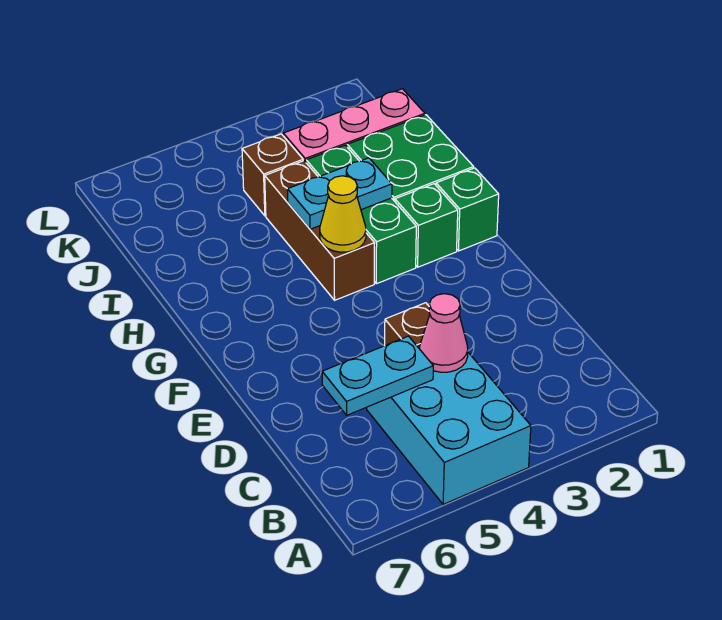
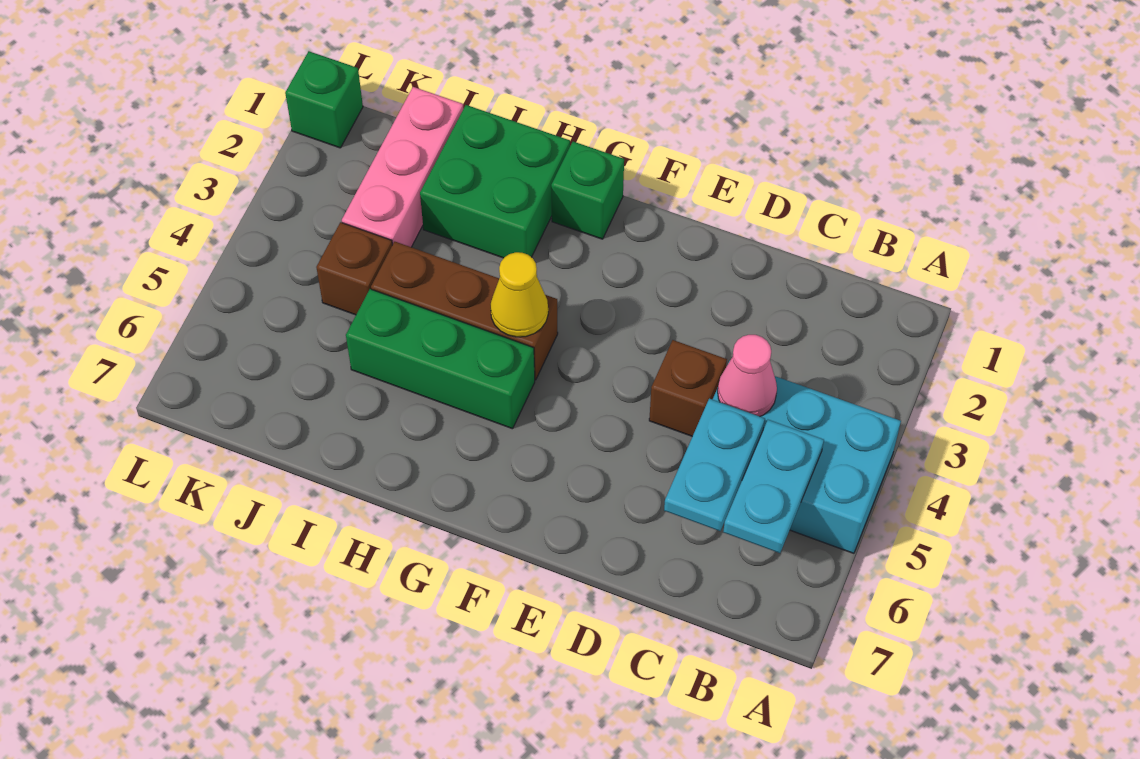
green brick G2 level 1 -> green brick L1 level 1
green brick G3:I3 level 1 -> green brick G5:I5 level 1
cyan plate H3:H4 level 2 -> cyan plate B5:B6 level 2

